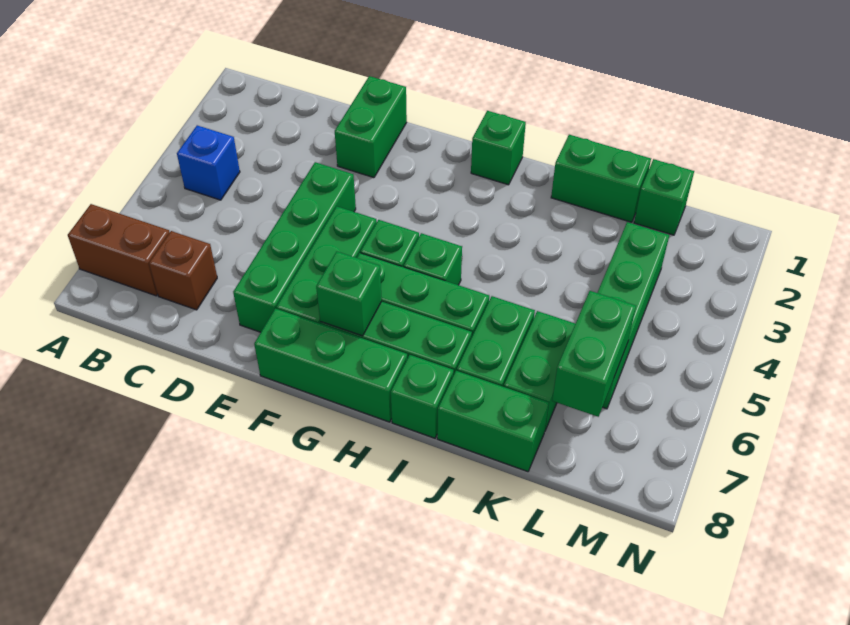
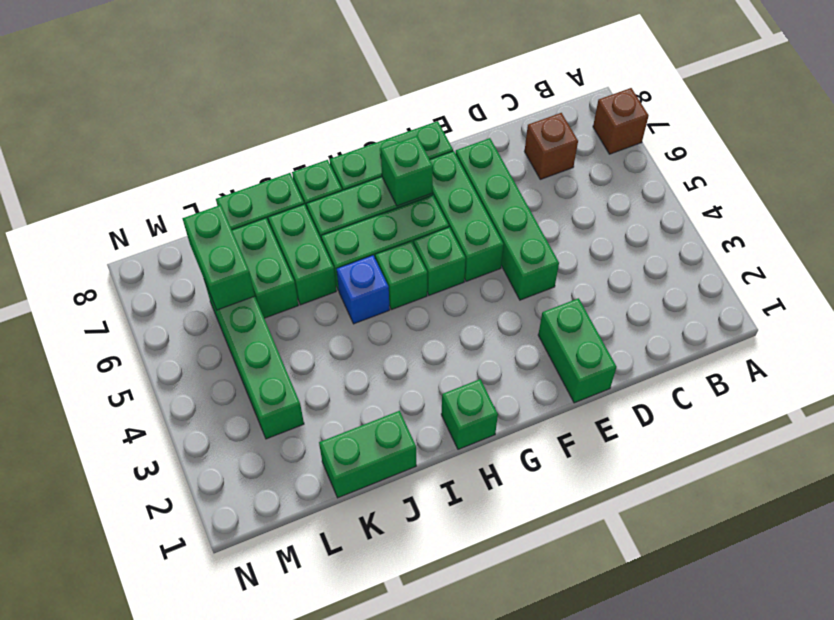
brown brick A7:B7 level 1 -> brown brick A7 level 1
blue brick B4 level 1 -> blue brick I5 level 1
green brick L1 level 1 -> none

